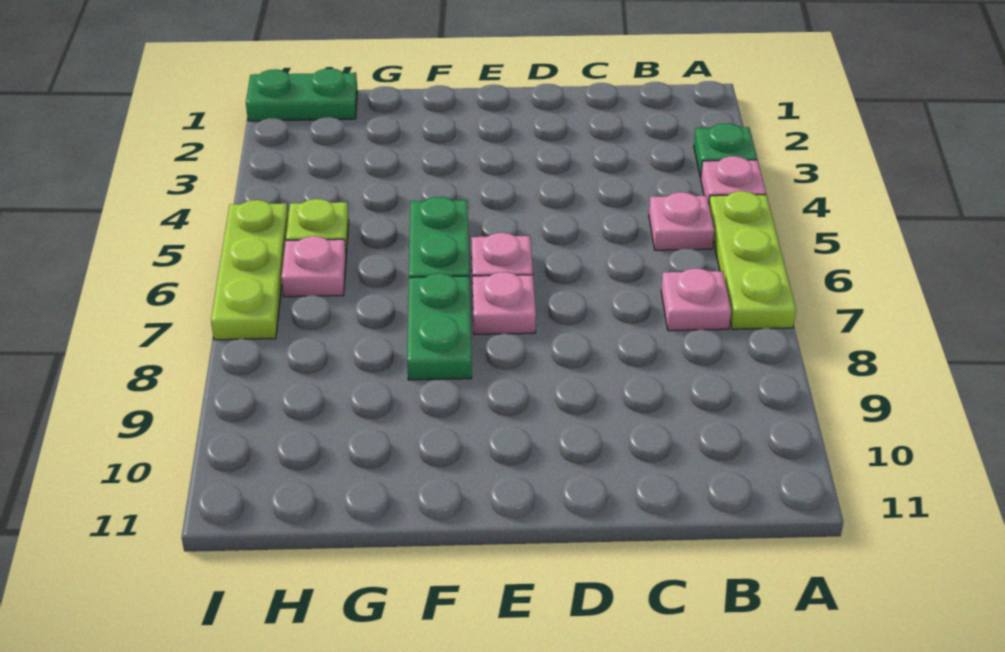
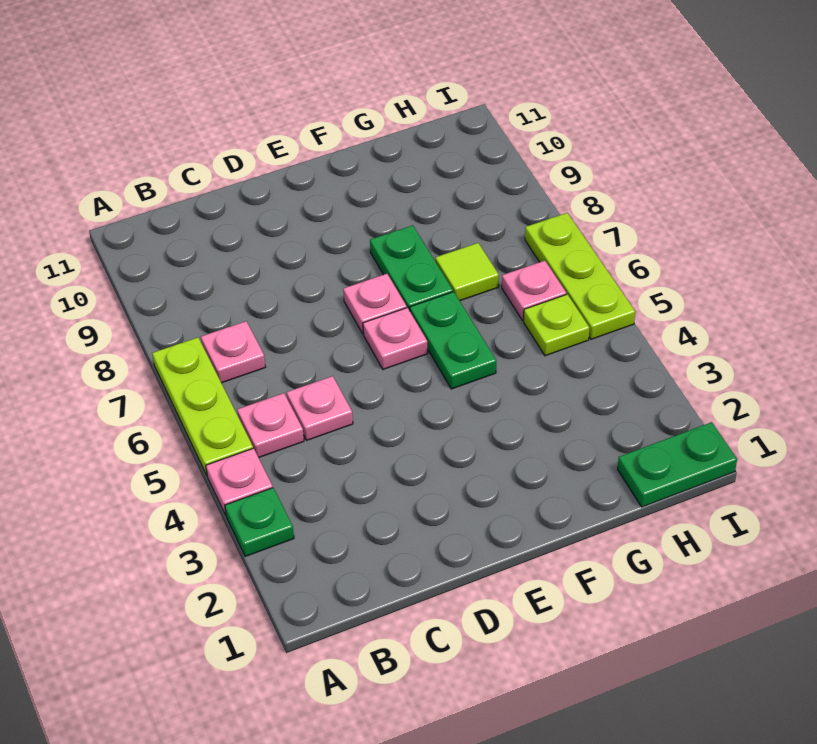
none -> pink plate C5 level 1
none -> lime tile G7 level 1

